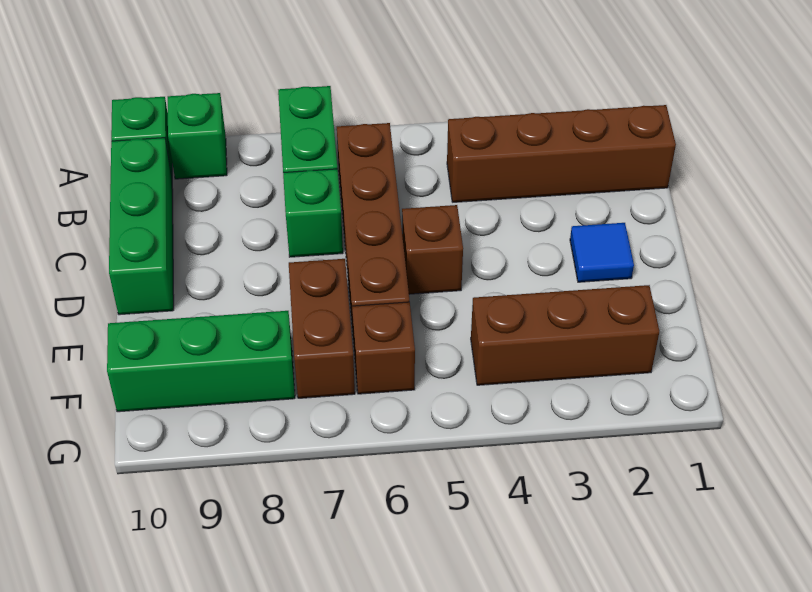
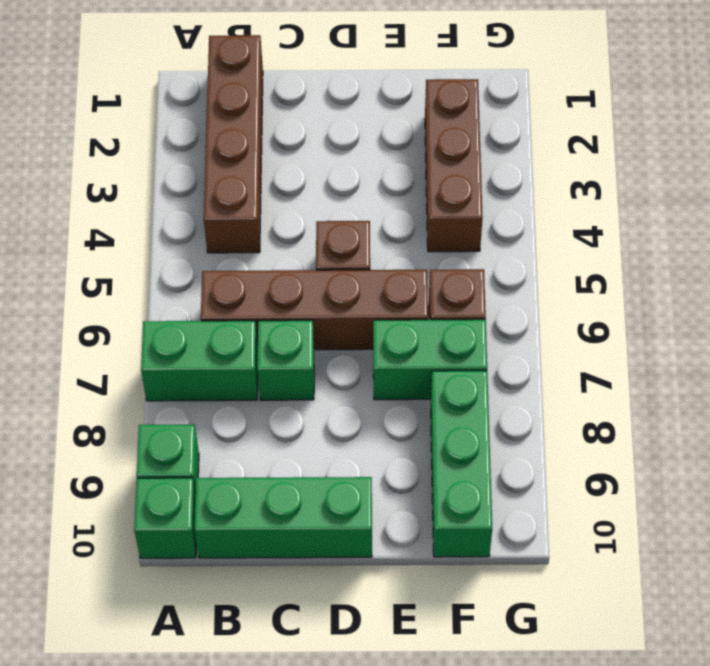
blue tile D2 level 1 -> none
brown brick E7:F7 level 1 -> green brick E7:F7 level 1

